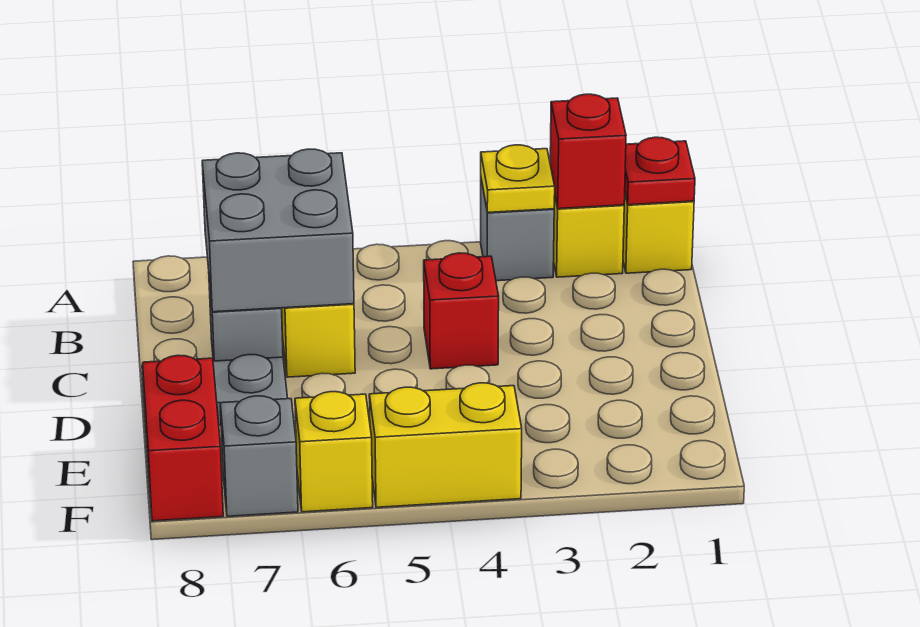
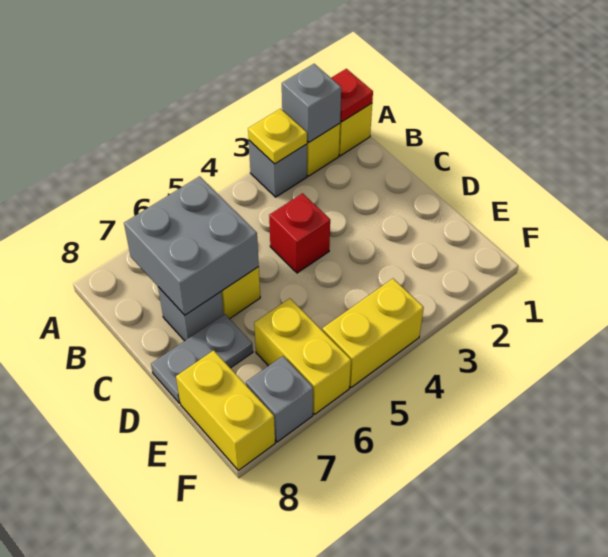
red brick A2 level 2 -> grey brick A2 level 2
red brick E8:F8 level 1 -> yellow brick E8:F8 level 1
yellow brick F6 level 1 -> yellow brick E6:F6 level 1

